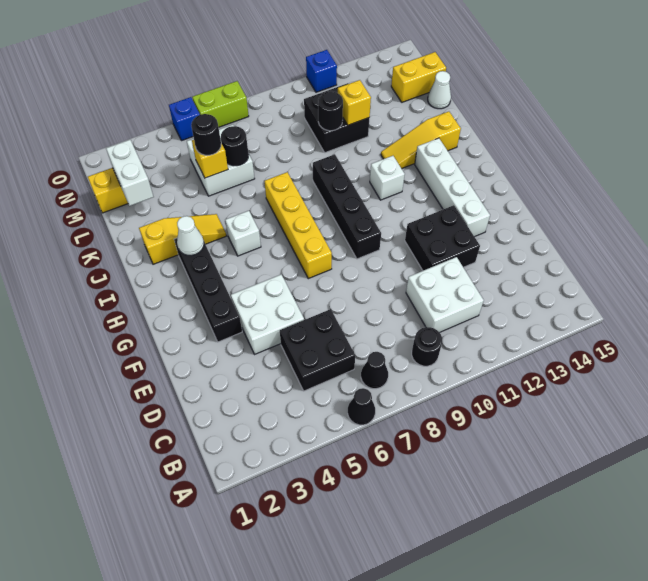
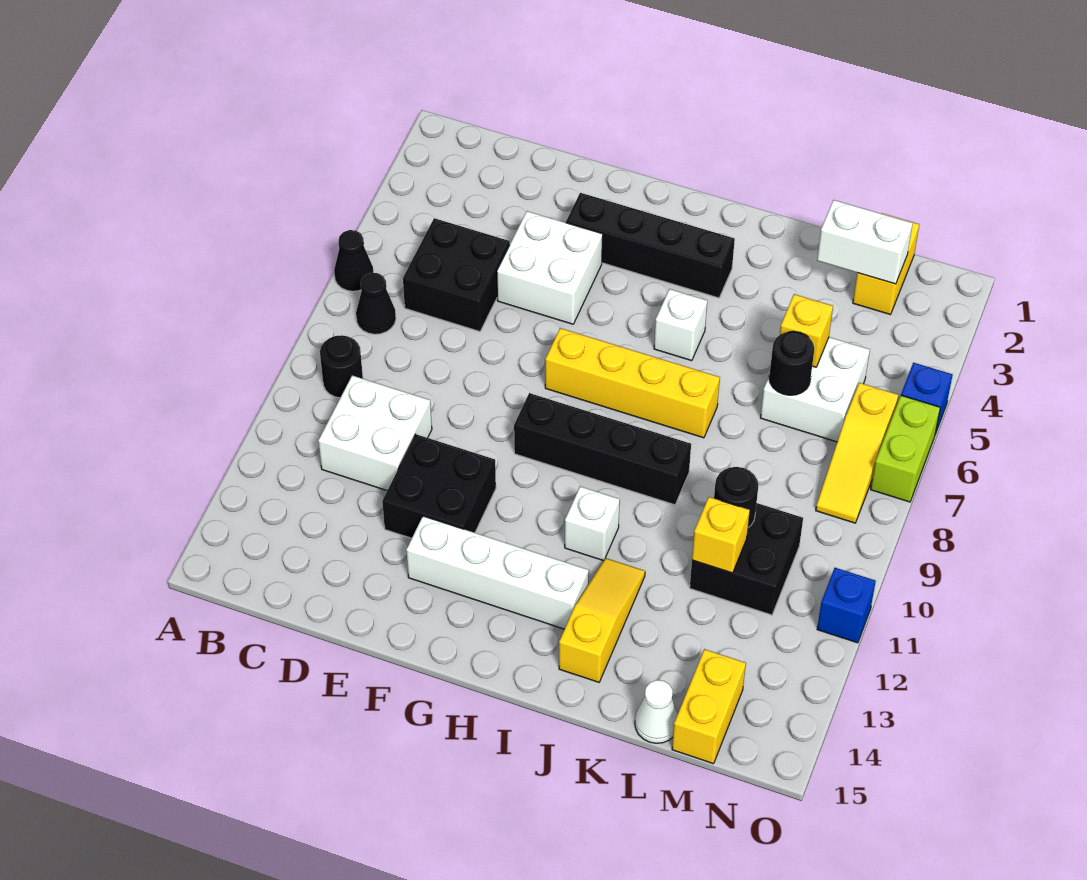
white cone I3 level 2 -> none
yellow slope J2:J4 level 1 top 2 -> yellow slope N6:N8 level 1 top 6
black round brick L5 level 3 -> none

